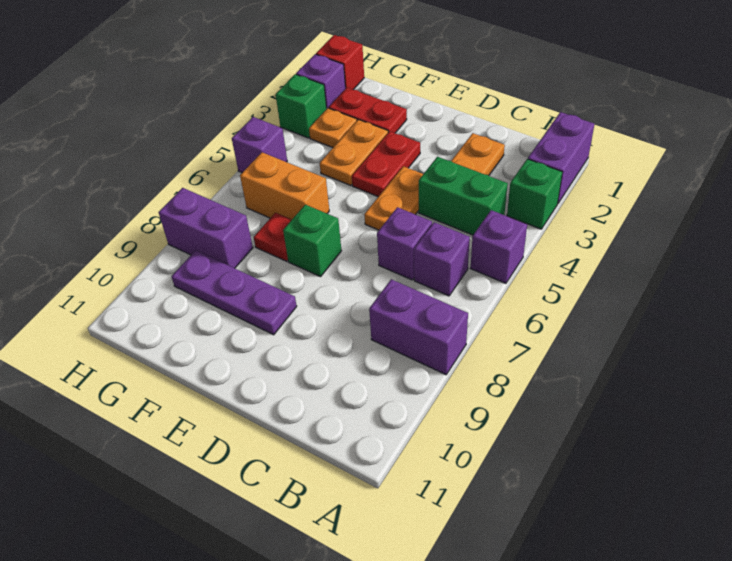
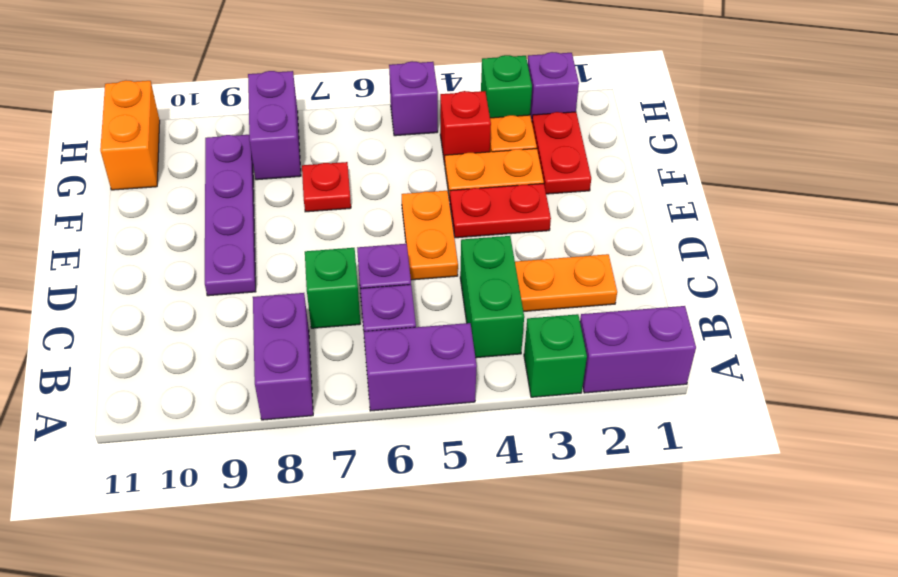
purple brick A5 level 1 -> purple brick A5:A6 level 1
orange plate D4:D5 level 1 -> orange plate D5:E5 level 1
green brick E7 level 1 -> green brick C7 level 1
purple plate E9:G9 level 1 -> purple plate D9:G9 level 1
orange brick F6:G6 level 1 -> orange brick G11:H11 level 1
red brick H1 level 1 -> red brick G4 level 1

